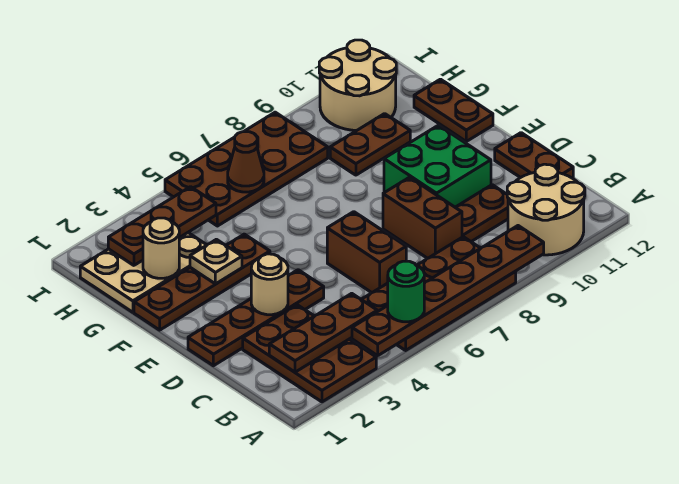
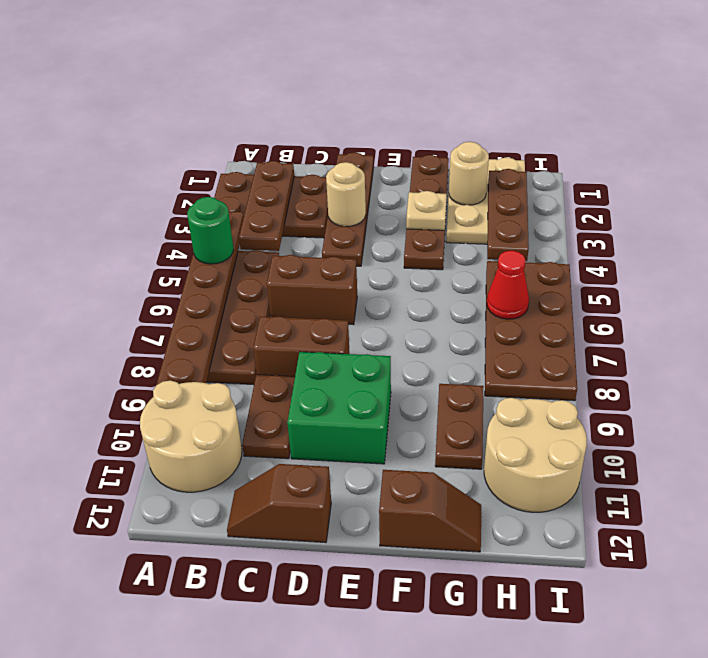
brown plate C12:D12 level 1 -> brown slope C12:D12 level 1 top D
brown plate F12:G12 level 1 -> brown slope F12:G12 level 1 top F
brown cone H6 level 2 -> red cone H6 level 2

